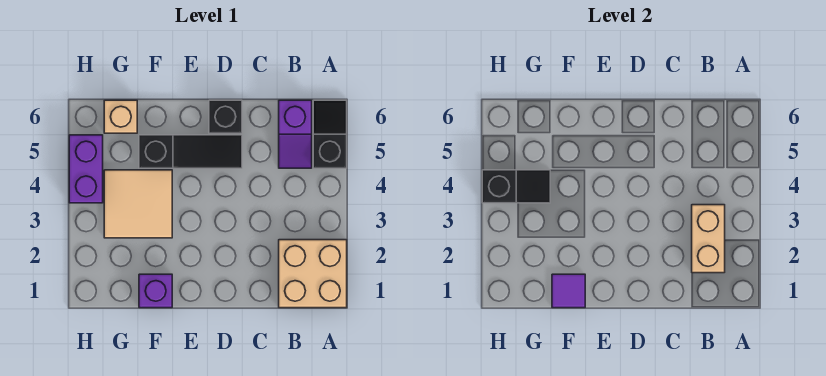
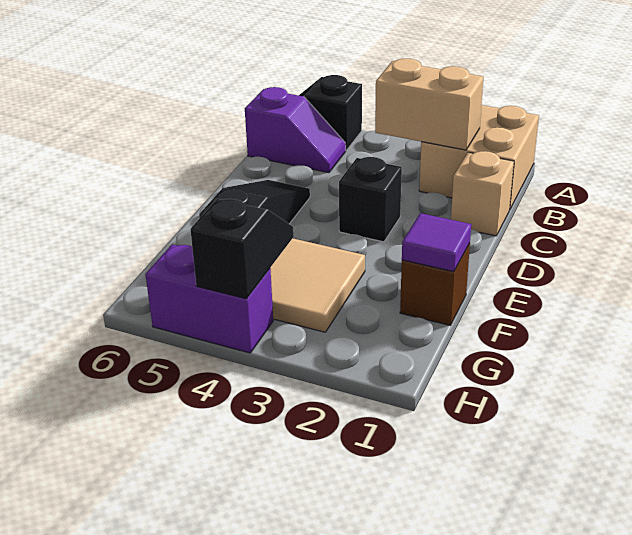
black brick D6 level 1 -> black brick D3 level 1
purple brick F1 level 1 -> brown brick F1 level 1
tan brick G6 level 1 -> tan brick C1 level 1

